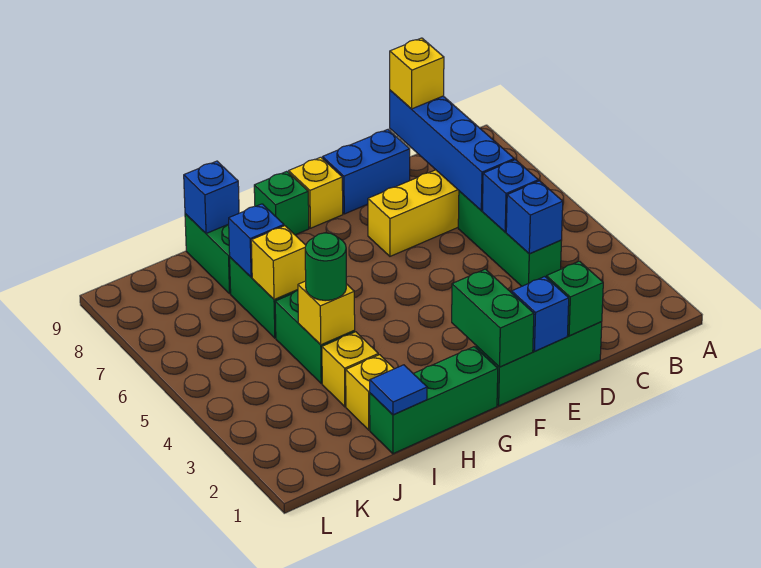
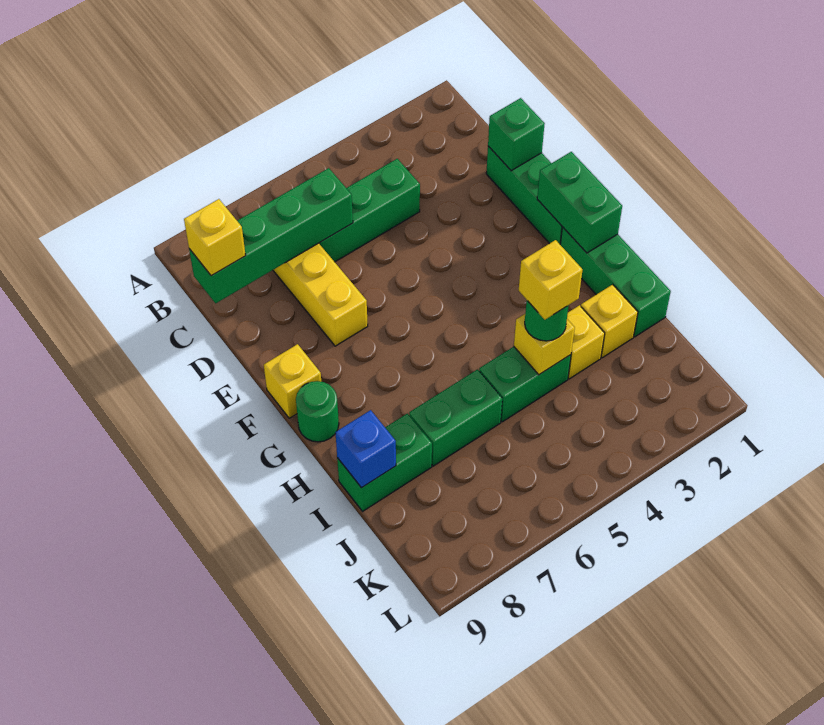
blue brick C4 level 2 -> none
blue brick C5 level 2 -> none
blue brick C6:C9 level 2 -> green brick C6:C9 level 2
blue brick D9:E9 level 1 -> none
blue brick E1 level 2 -> none
green brick F1:F2 level 2 -> green brick F1:G1 level 2
green brick G9 level 1 -> green round brick G9 level 1
blue tile I1 level 2 -> none
yellow brick I6 level 2 -> yellow brick I4 level 4
blue brick I7 level 2 -> none

